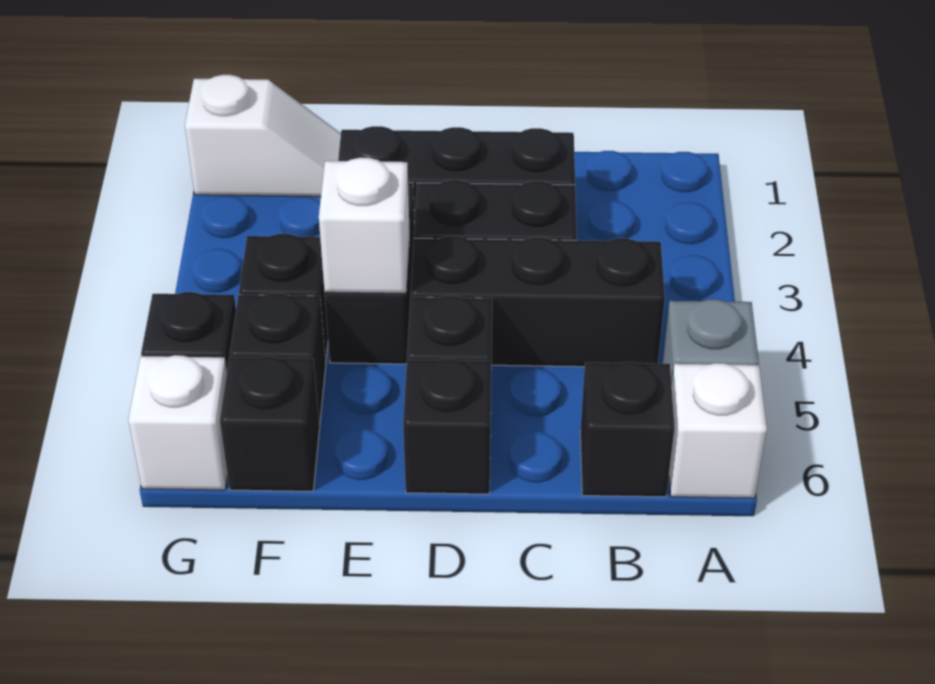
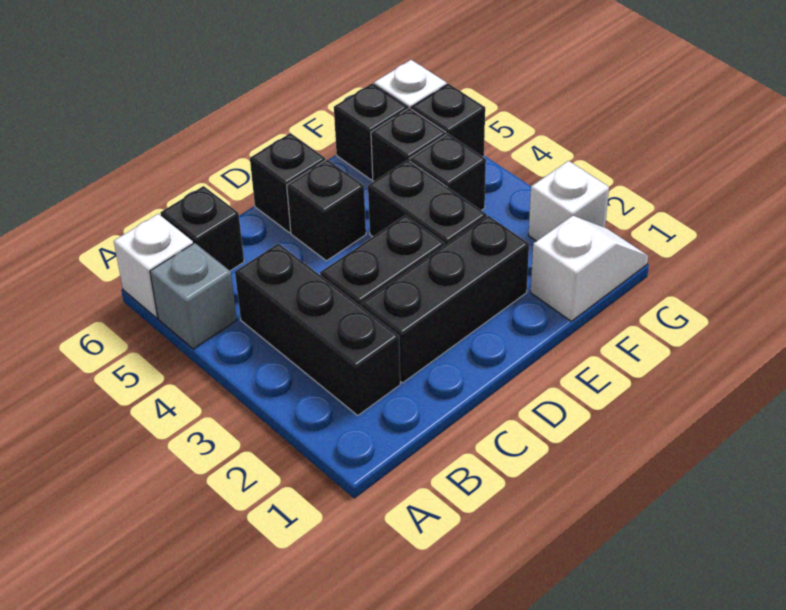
black brick B4:D4 level 1 -> black brick B2:B4 level 1
white brick E4 level 2 -> white brick G2 level 1
white slope F1:G1 level 1 top G -> white slope F1:G1 level 1 top F

